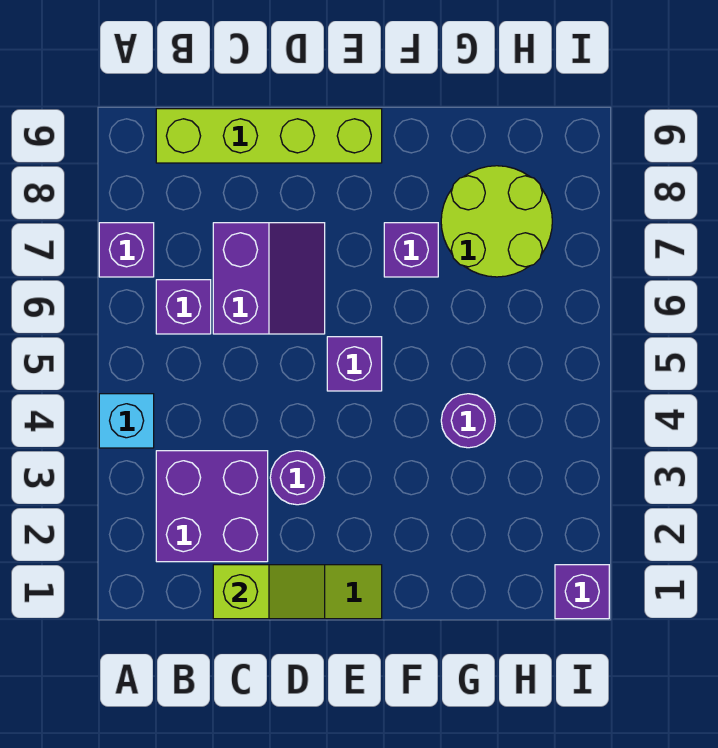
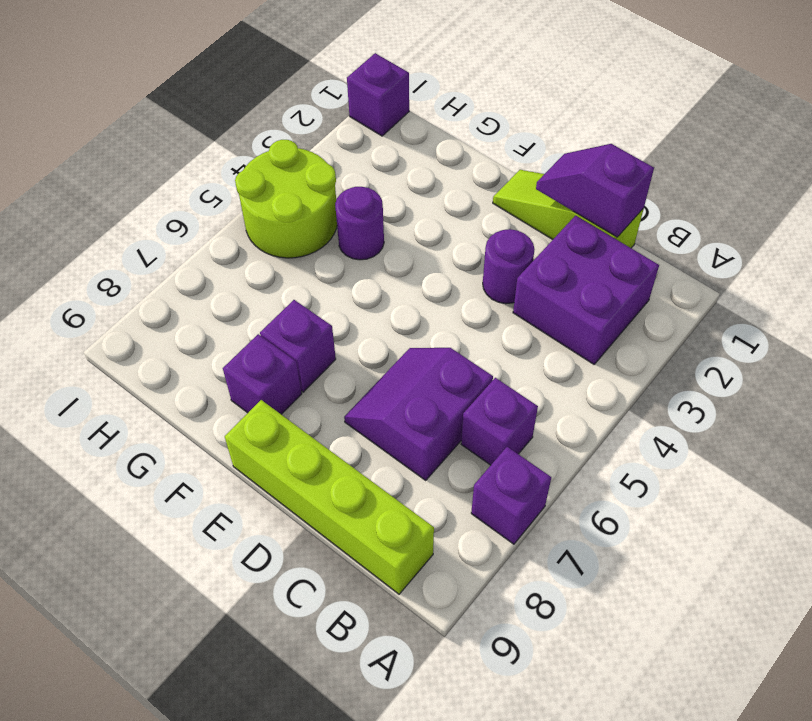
cyan brick A4 level 1 -> none
lime slope C1:D1 level 2 top C -> purple slope C1:D1 level 2 top C
purple brick E5 level 1 -> purple brick F8 level 1
lime round brick G7:H8 level 1 -> lime round brick H4:I5 level 1

